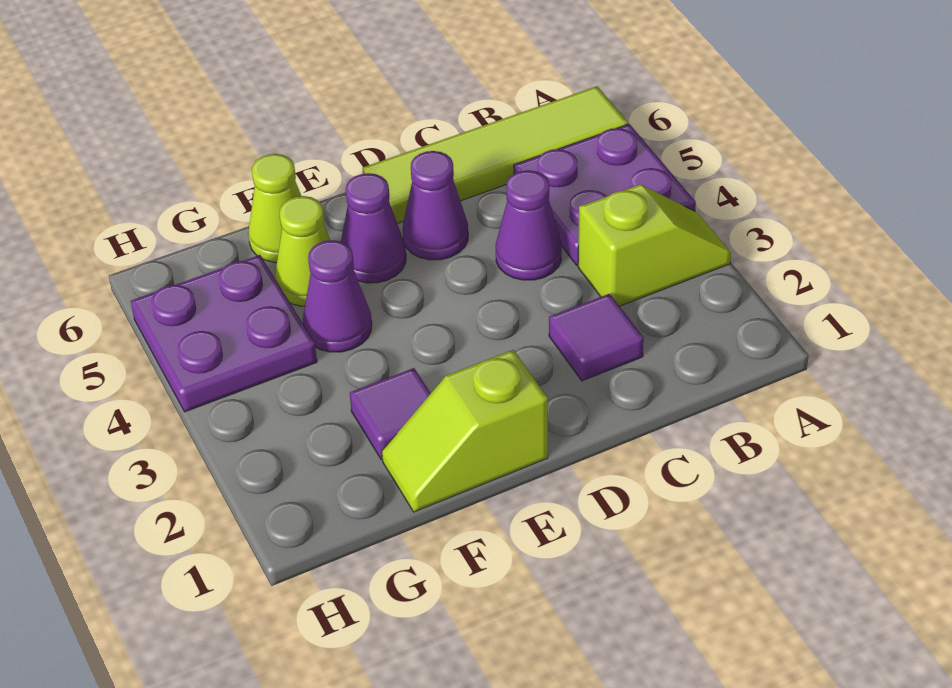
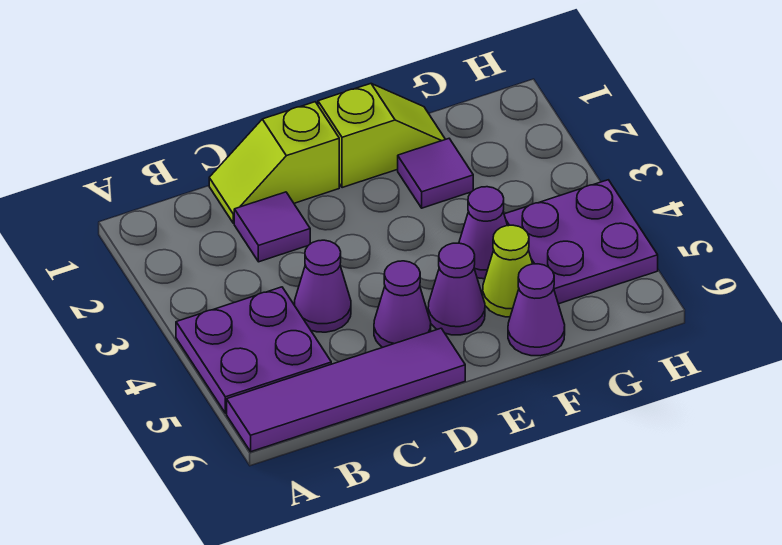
lime slope A3:B3 level 1 top B -> lime slope C1:D1 level 1 top D
lime tile A6:D6 level 1 -> purple tile A6:D6 level 1
lime cone F6 level 1 -> purple cone F6 level 1

